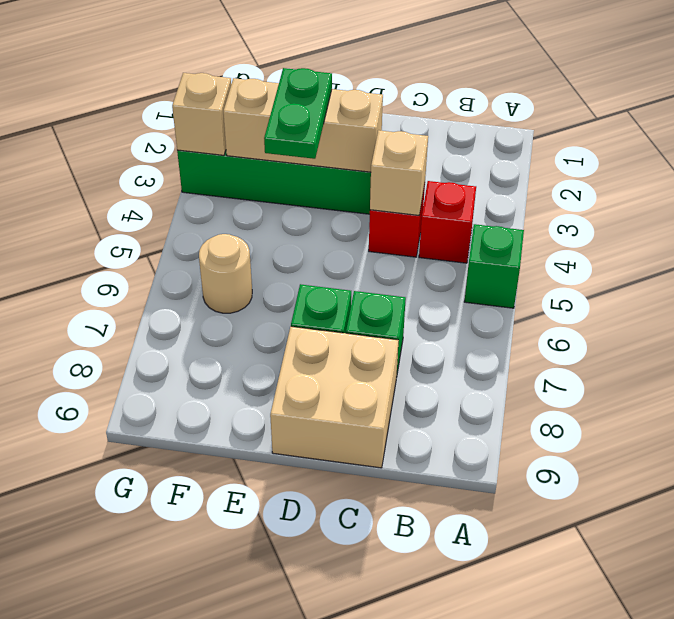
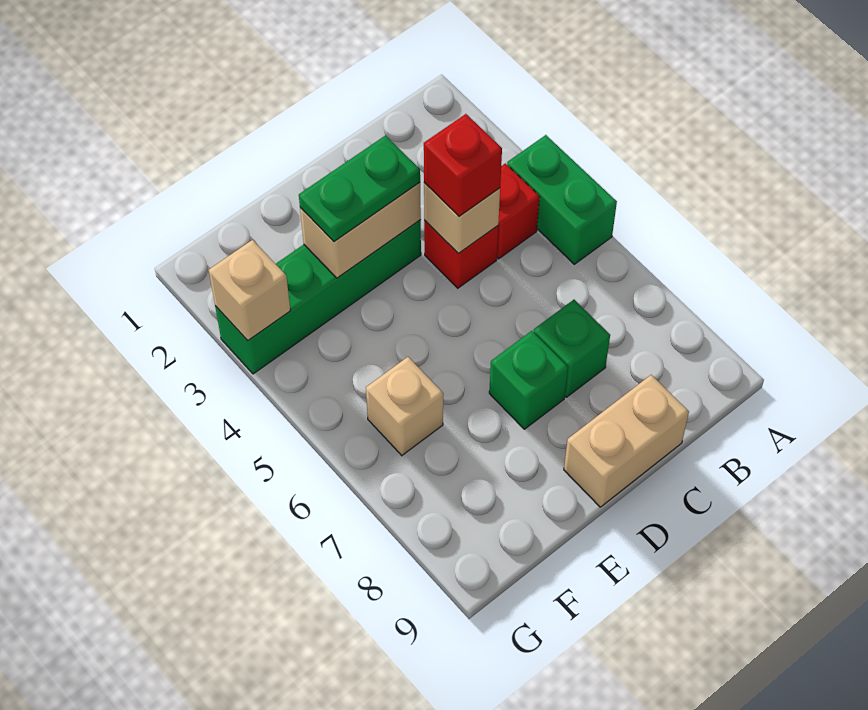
green brick A5 level 1 -> green brick A4:A5 level 1
none -> red brick C4 level 3
tan brick C8:D9 level 1 -> tan brick C9:D9 level 1
tan brick D3:F3 level 2 -> tan brick D3:E3 level 2
green plate E3:E4 level 3 -> green plate D3:E3 level 3
tan round brick F6 level 1 -> tan brick F6 level 1

